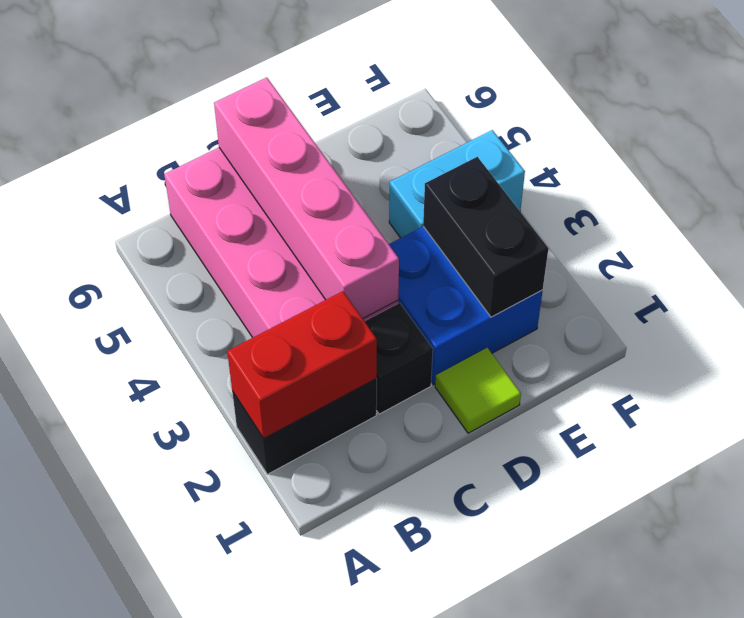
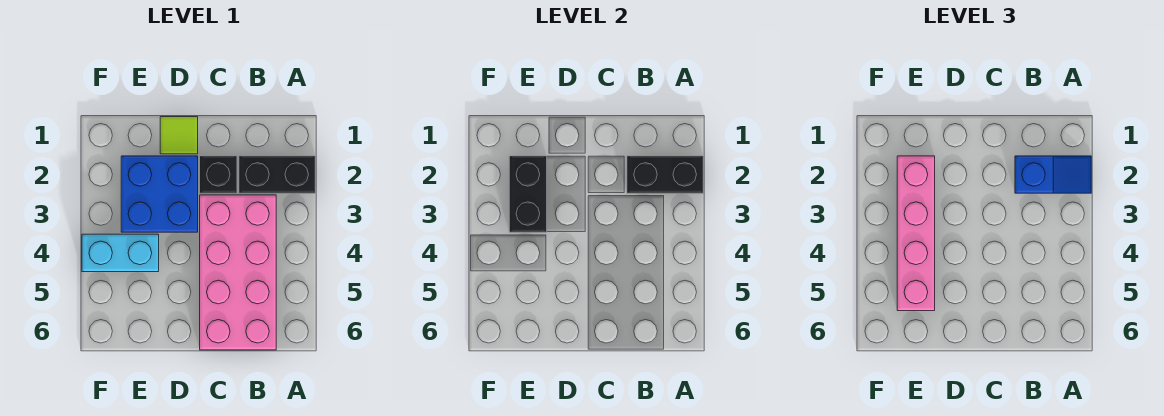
red brick A2:B2 level 2 -> black brick A2:B2 level 2
none -> blue slope A2:B2 level 3 top B
pink brick C3:C6 level 2 -> pink brick E2:E5 level 3

